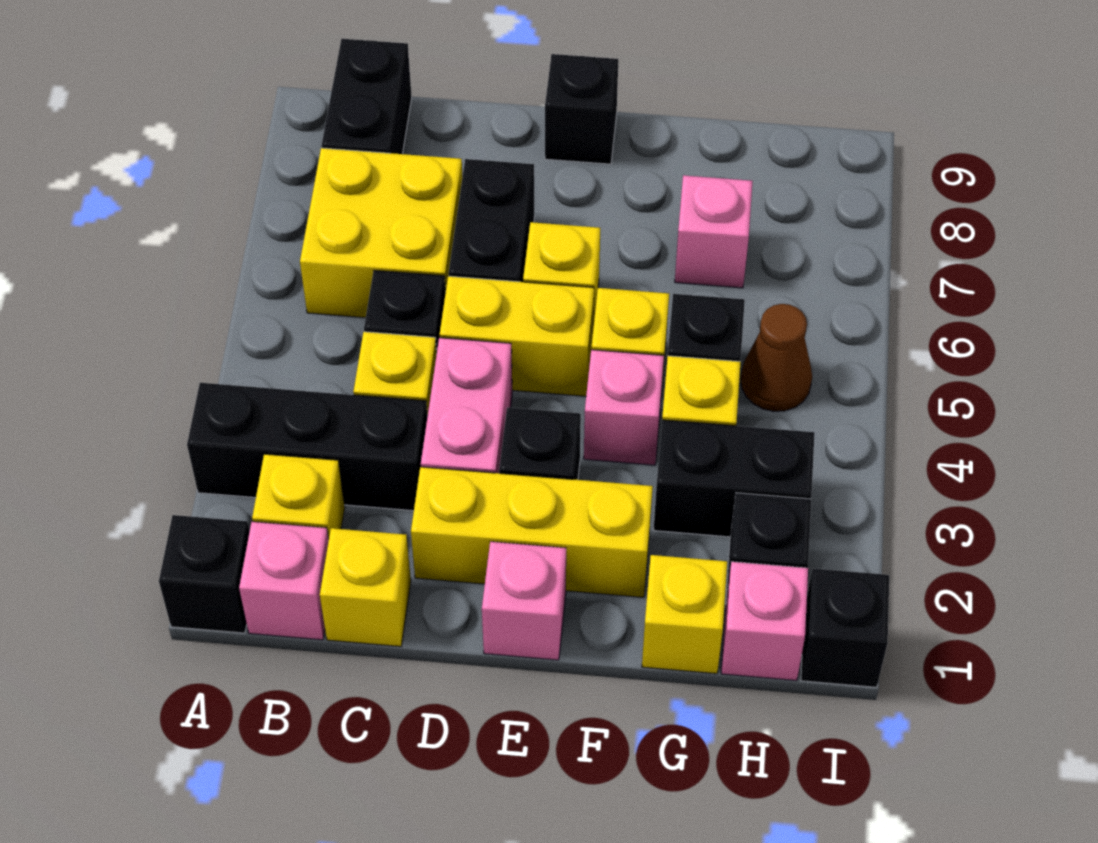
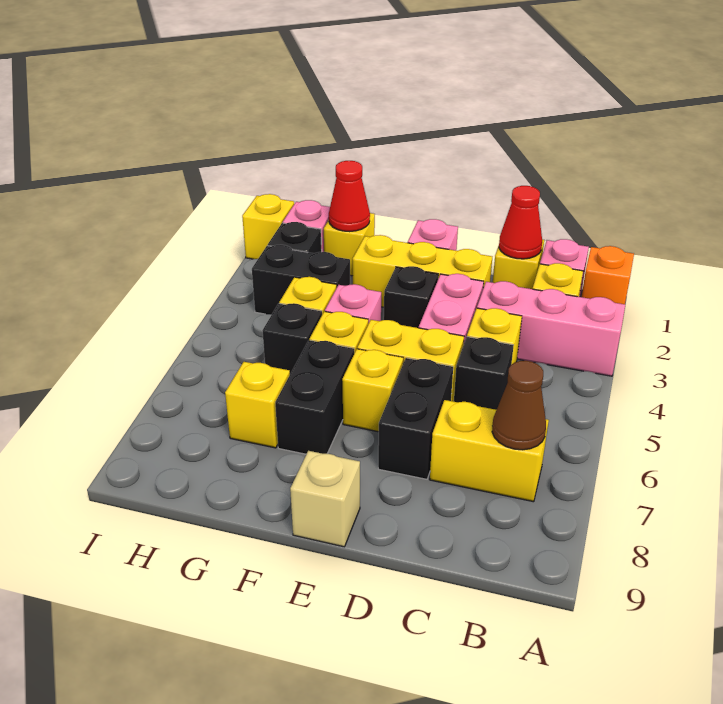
black brick A1 level 1 -> orange brick A1 level 1
black brick A3:C3 level 1 -> pink brick A3:C3 level 1
yellow brick B6:C7 level 1 -> yellow brick B7:C7 level 1
black brick B8:B9 level 1 -> black brick F6:F7 level 1
none -> red cone C1 level 2
black brick E9 level 1 -> tan brick E9 level 1
none -> red cone G1 level 2
pink brick G7 level 1 -> yellow brick G7 level 1
brown cone H5 level 1 -> brown cone B7 level 2
black brick I1 level 1 -> yellow brick I1 level 1

